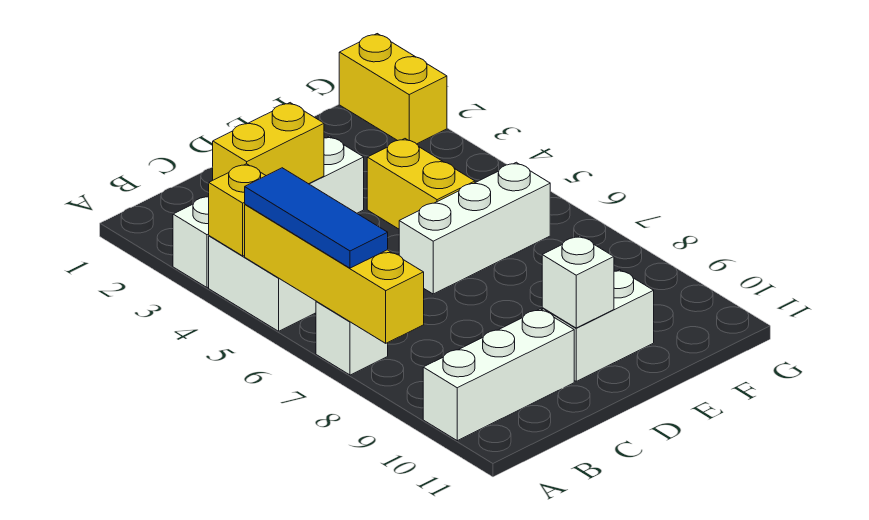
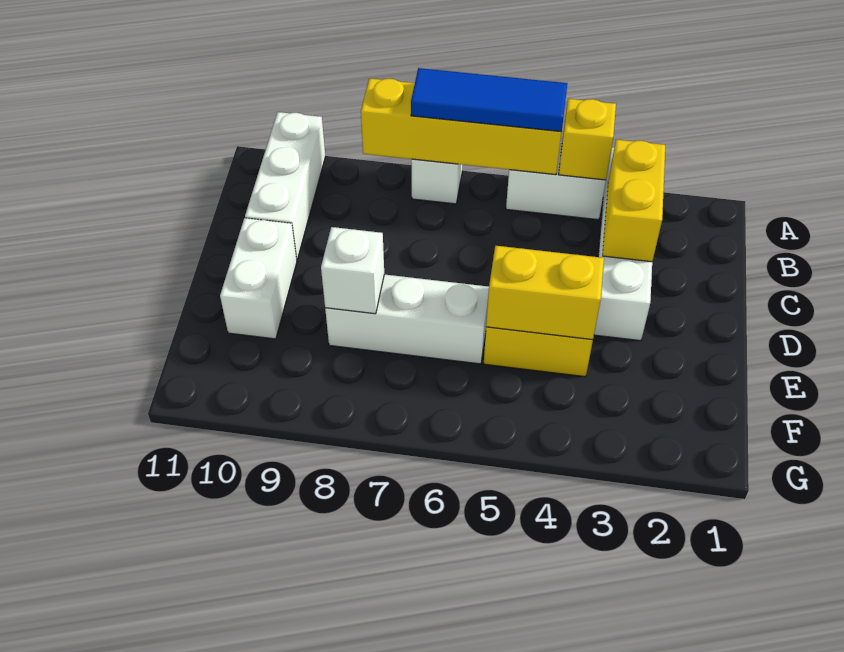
white brick D6:F6 level 1 -> white brick E6:E8 level 1
white brick D10 level 2 -> white brick E8 level 2
yellow brick G1:G2 level 1 -> yellow brick E4:E5 level 2

